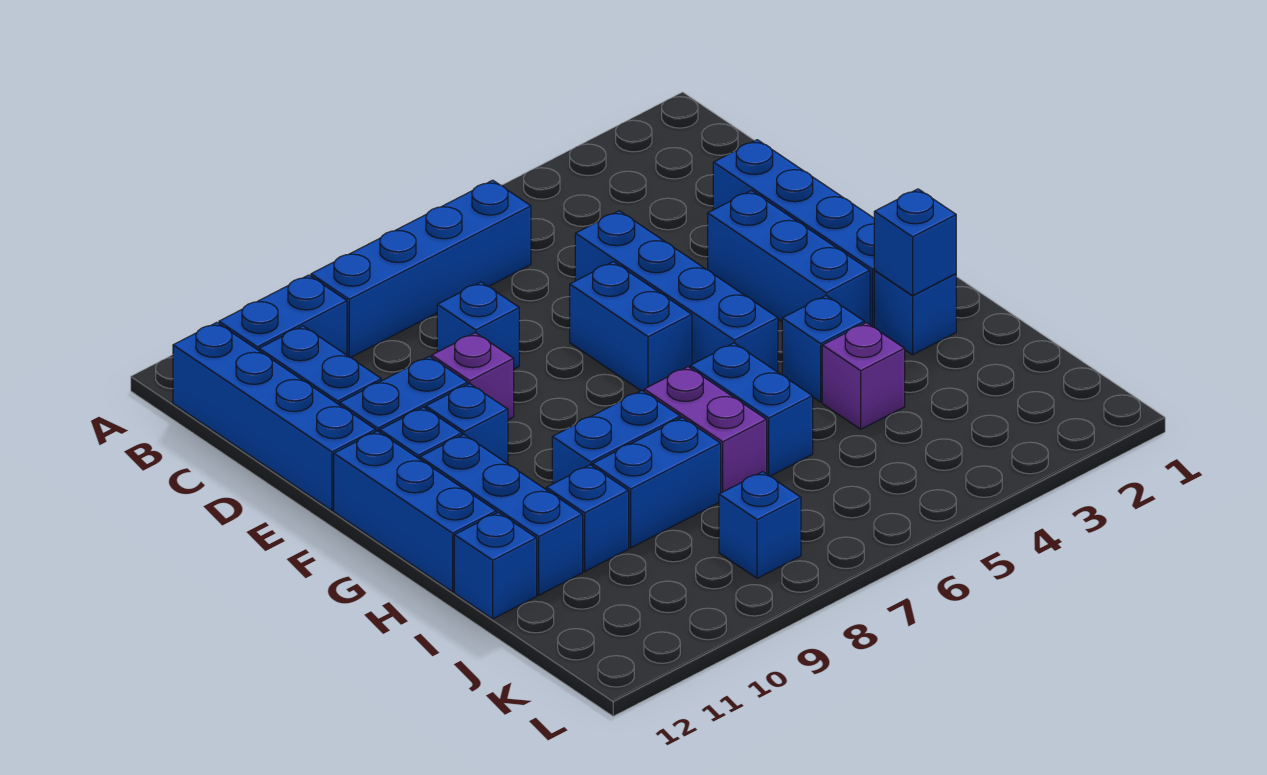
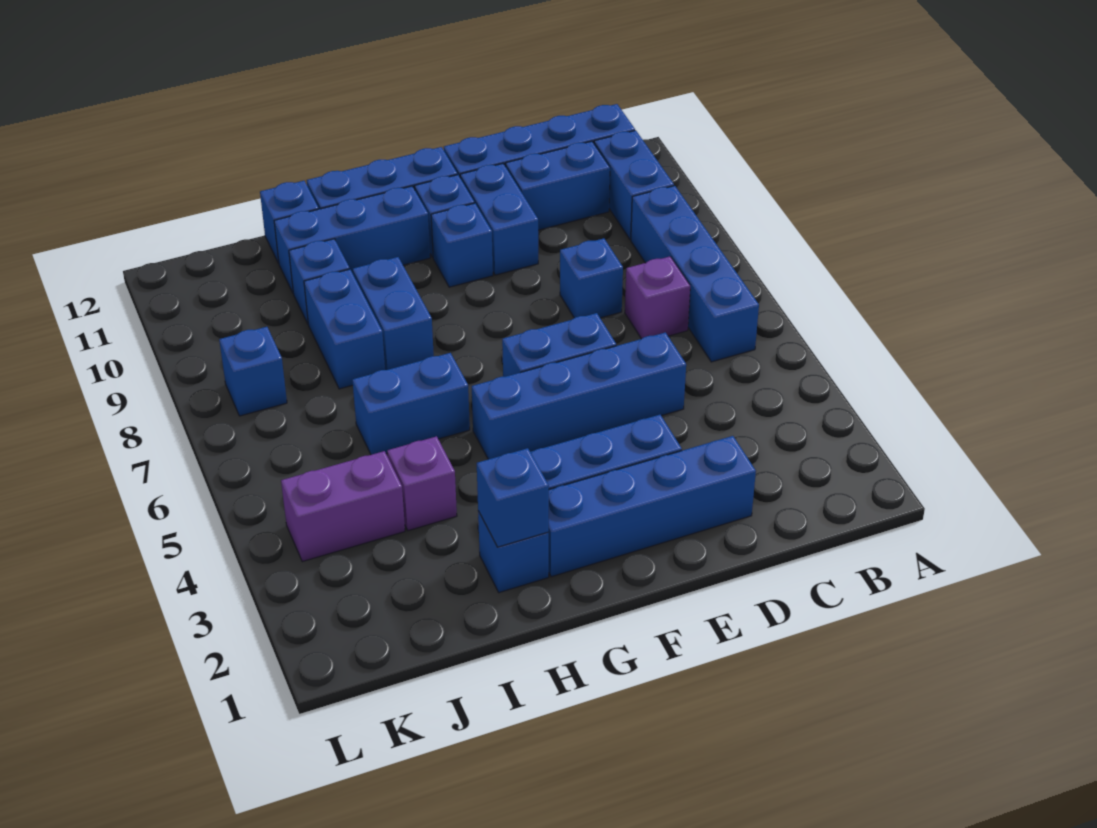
purple brick E9 level 1 -> purple brick C7 level 1
blue brick H4 level 1 -> none
purple brick H7:I7 level 1 -> purple brick J4:K4 level 1

